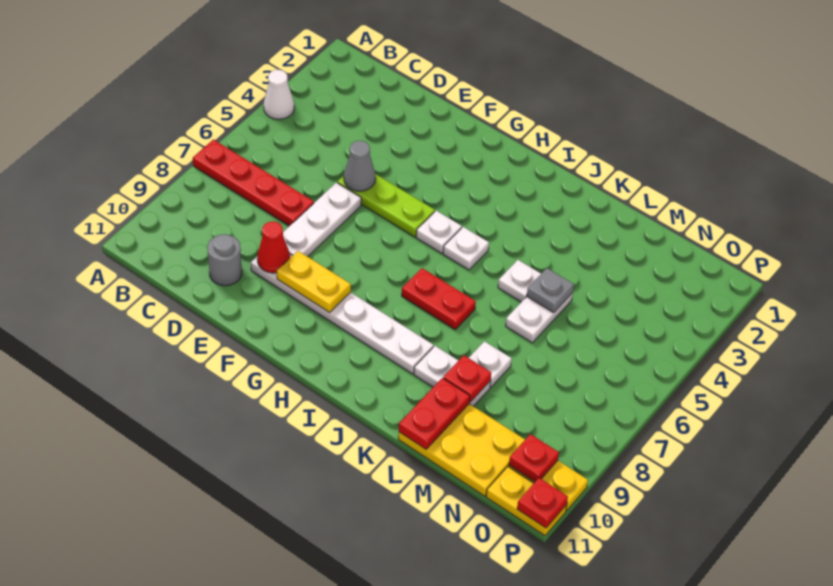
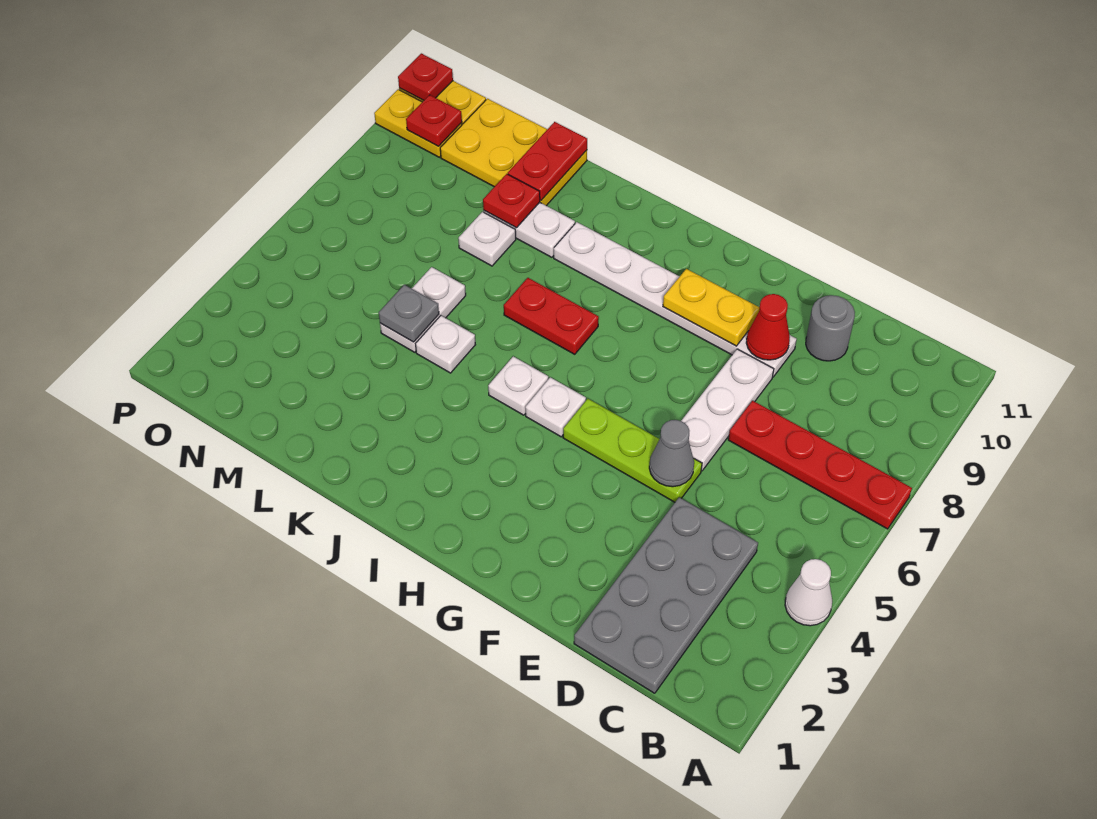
none -> grey plate C1:D4 level 1

